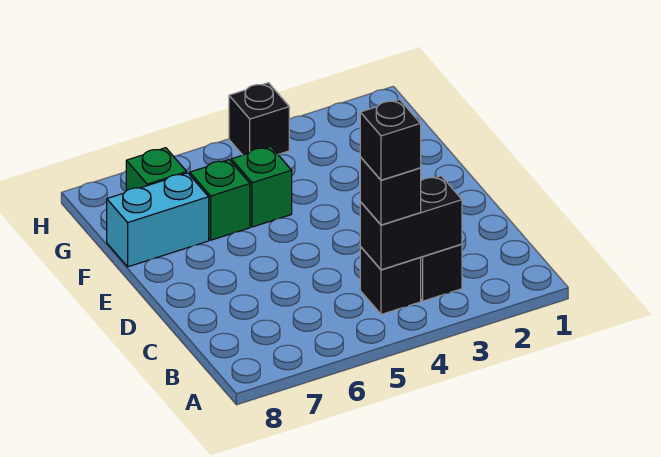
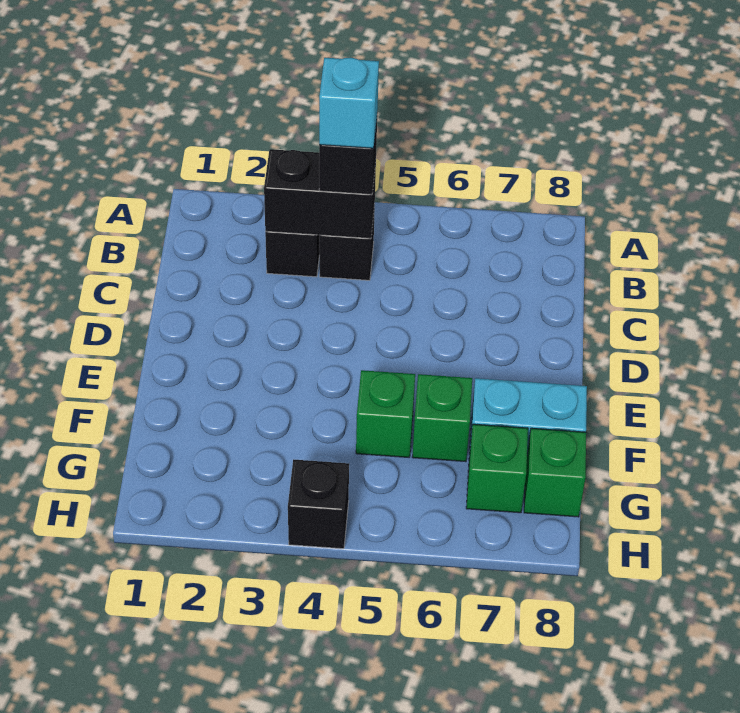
black brick B4 level 4 -> cyan brick B4 level 4
none -> green brick G8 level 1

